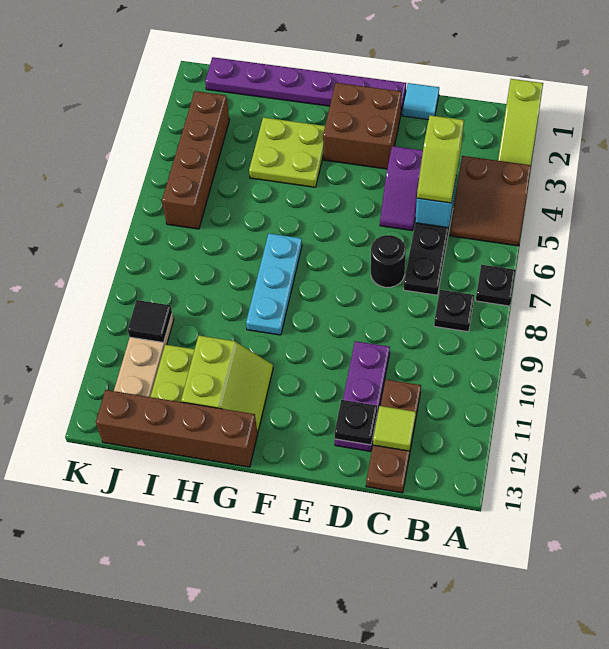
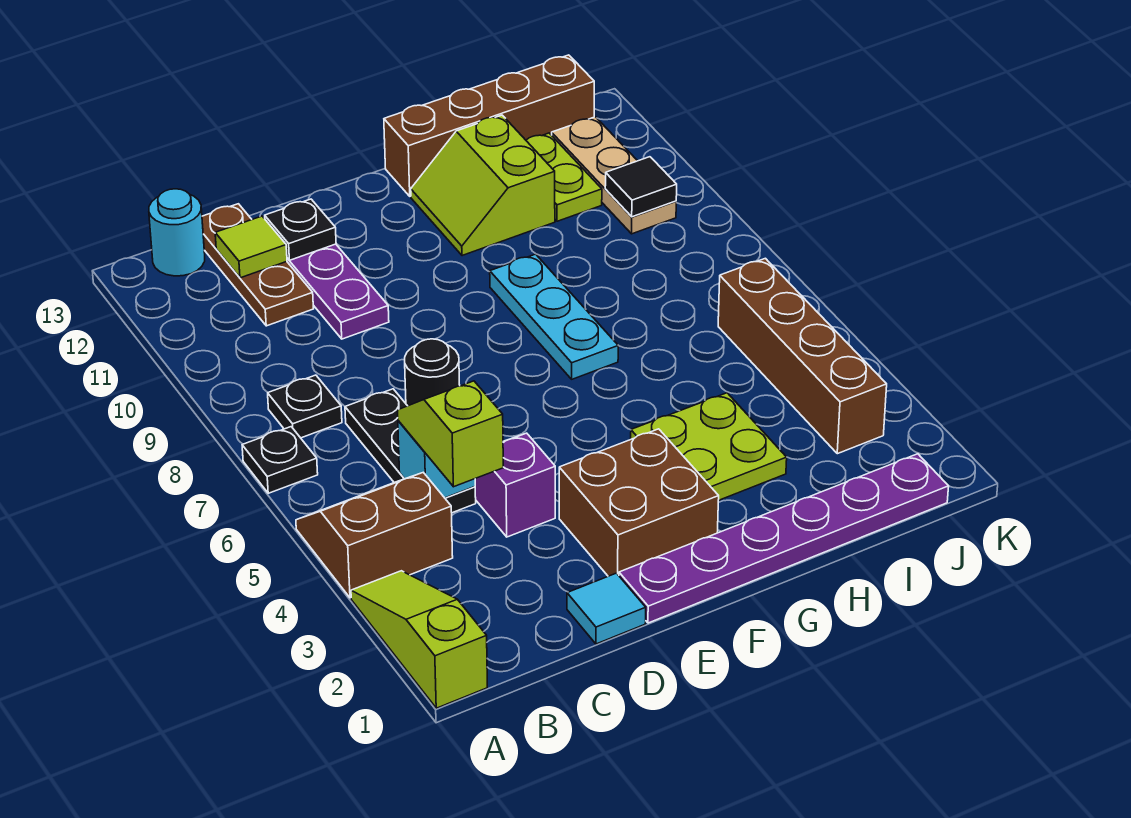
none -> cyan round brick B13 level 1

